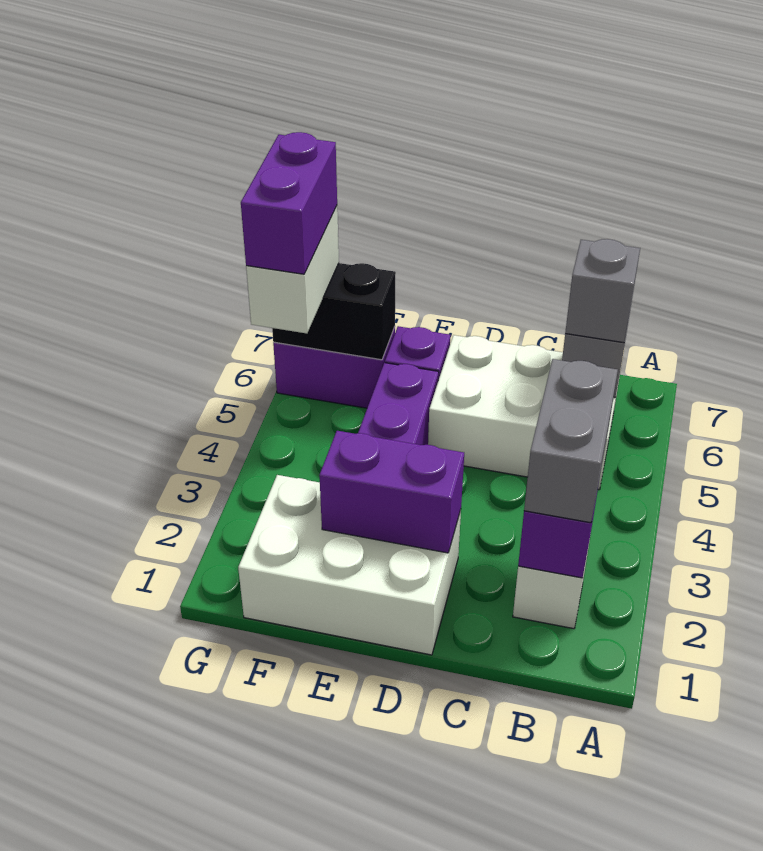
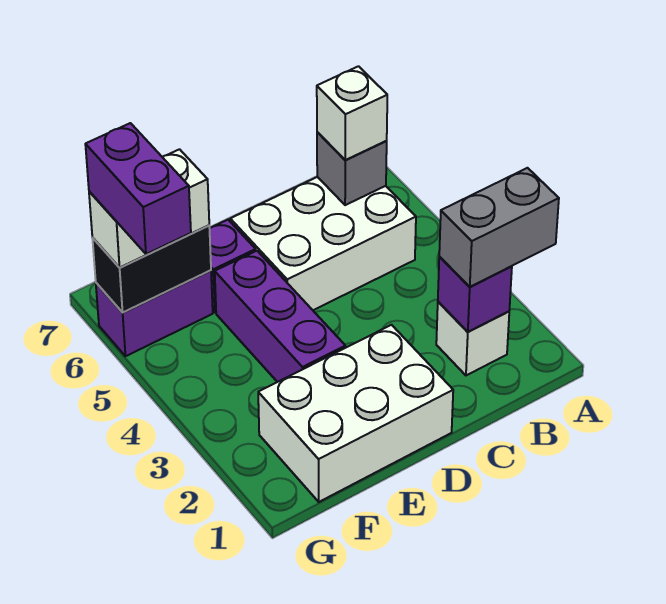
grey brick B2:B3 level 3 -> grey brick A2:B2 level 3
grey brick B6 level 3 -> white brick B6 level 3
purple brick D2:E2 level 2 -> none
white brick G5:G6 level 3 -> white brick F6:G6 level 3

